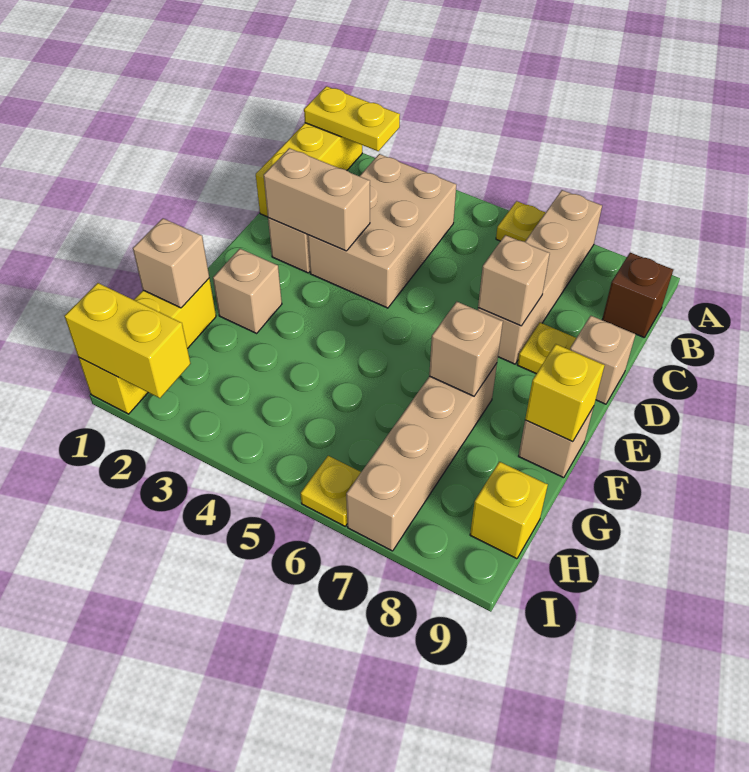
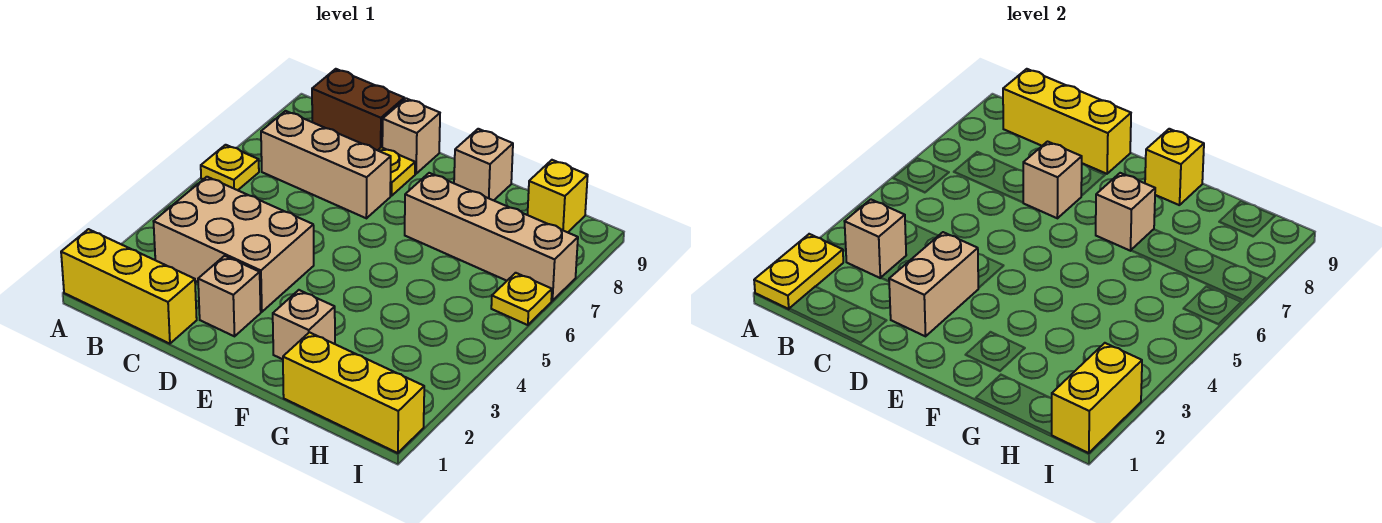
tan brick A7:D7 level 1 -> tan brick B7:D7 level 1
brown brick B9 level 1 -> brown brick B9:C9 level 1
none -> yellow brick B9:D9 level 2
tan brick G1 level 2 -> tan brick B3 level 2

